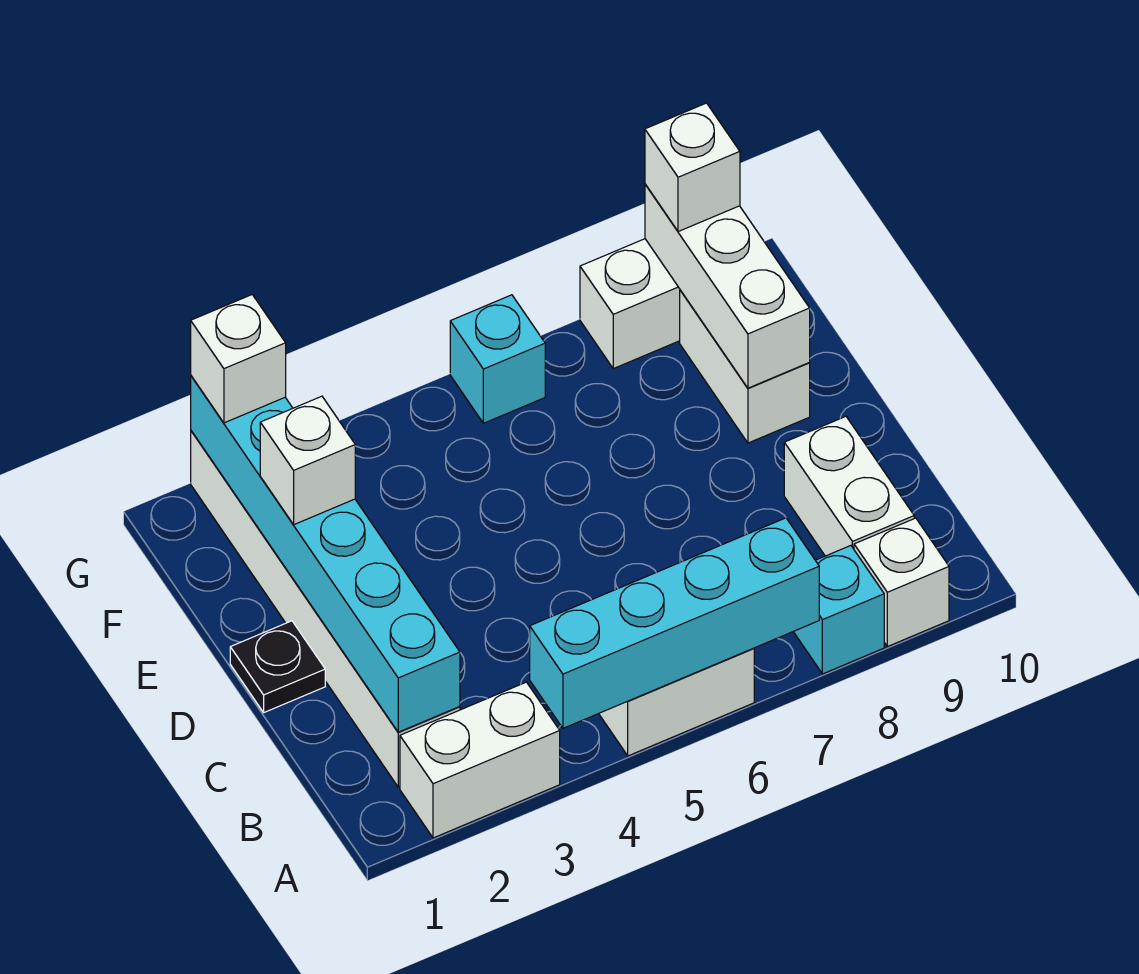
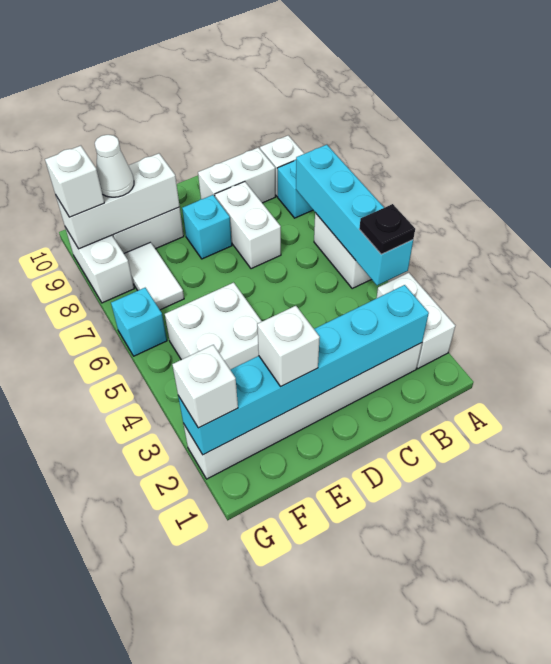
none -> white brick C7:C8 level 1
black plate D1 level 1 -> black plate A4 level 3
none -> cyan brick D8 level 1
none -> white brick E4:F5 level 1
none -> white tile F7:F8 level 1
none -> white cone F9 level 3

